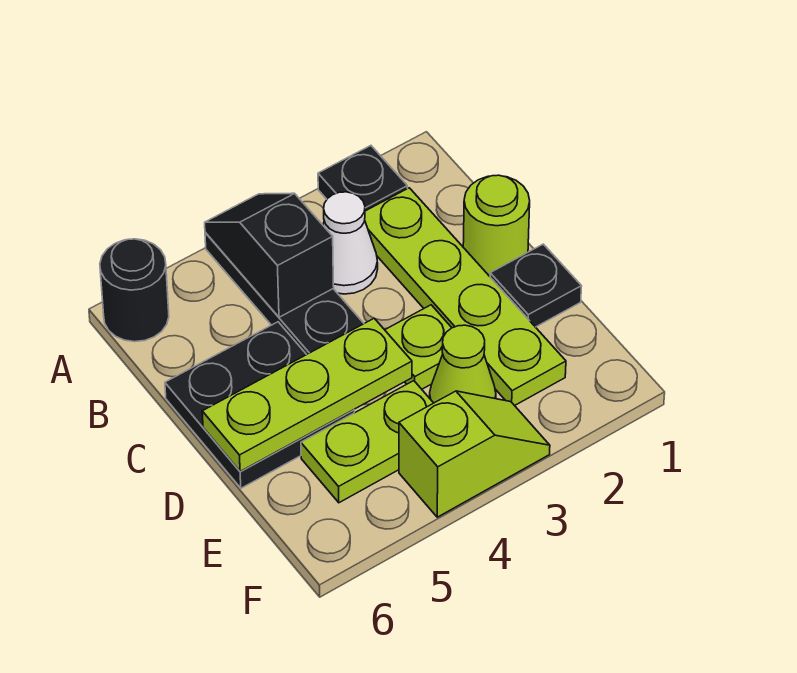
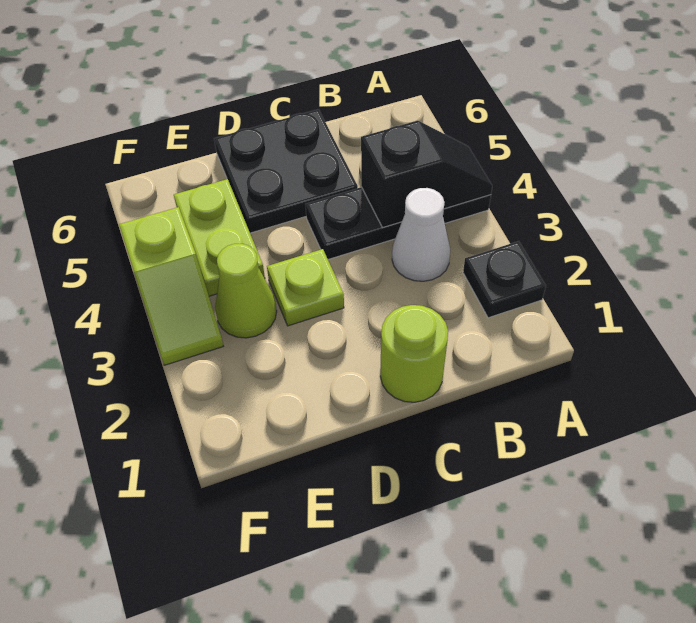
black round brick A6 level 1 -> none
lime plate B2:E2 level 1 -> none
black plate D1 level 1 -> none
lime plate D4:D6 level 2 -> none

